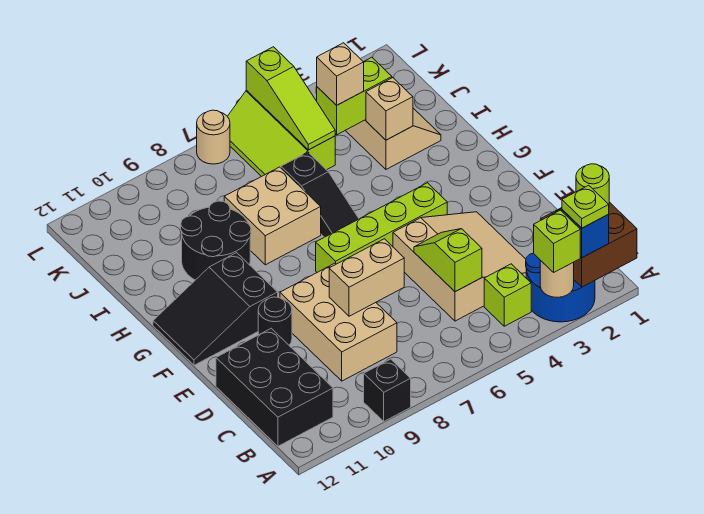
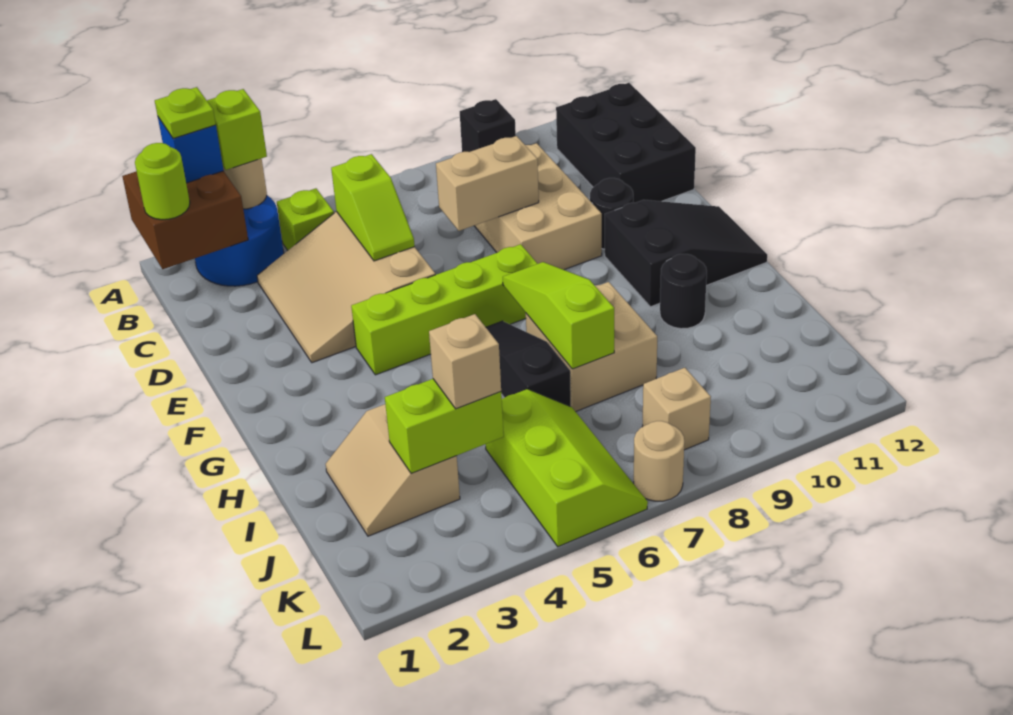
black round brick H9:I10 level 1 -> black round brick H10 level 1
tan brick I3 level 2 -> tan brick K8 level 1
lime slope J5:L5 level 2 top L -> lime slope G7:I7 level 2 top I

